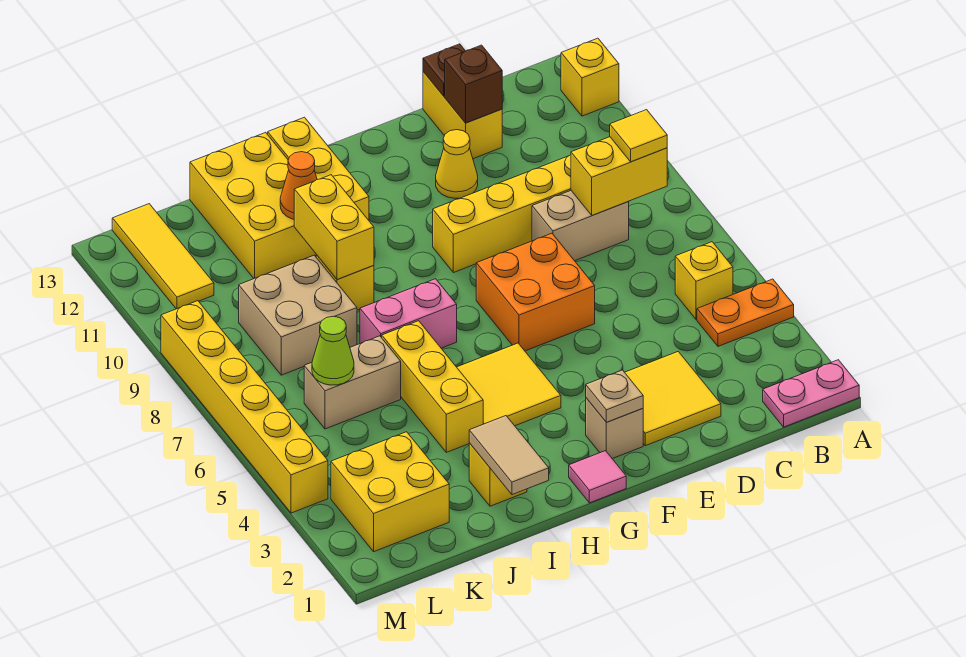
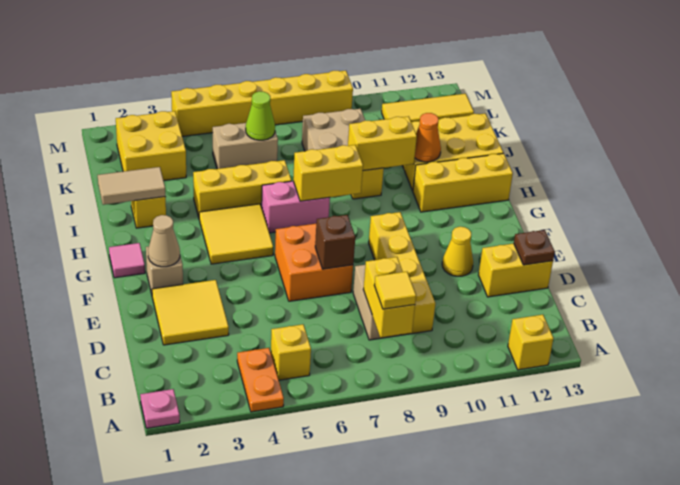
pink plate A1:B1 level 1 -> pink plate A1 level 1
brown brick D12 level 2 -> brown brick E7 level 2
tan plate F2 level 2 -> tan cone F2 level 2
pink brick H7:I7 level 1 -> pink brick H6:H7 level 1
none -> yellow brick H7:H8 level 2
tan brick J6:K6 level 1 -> tan brick K5:K6 level 1

